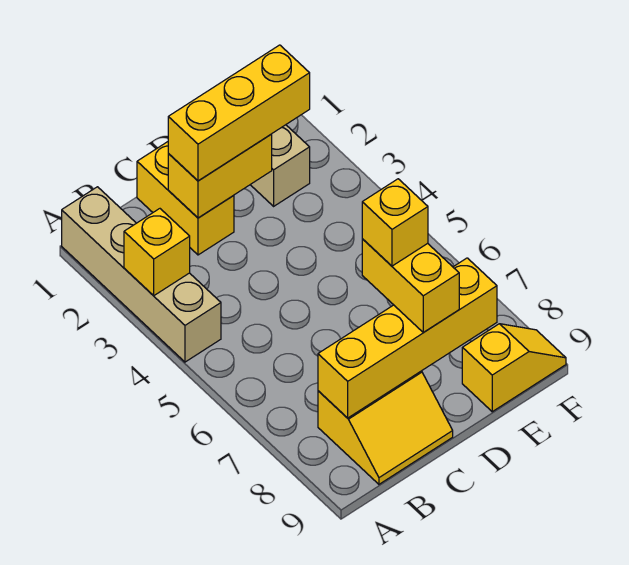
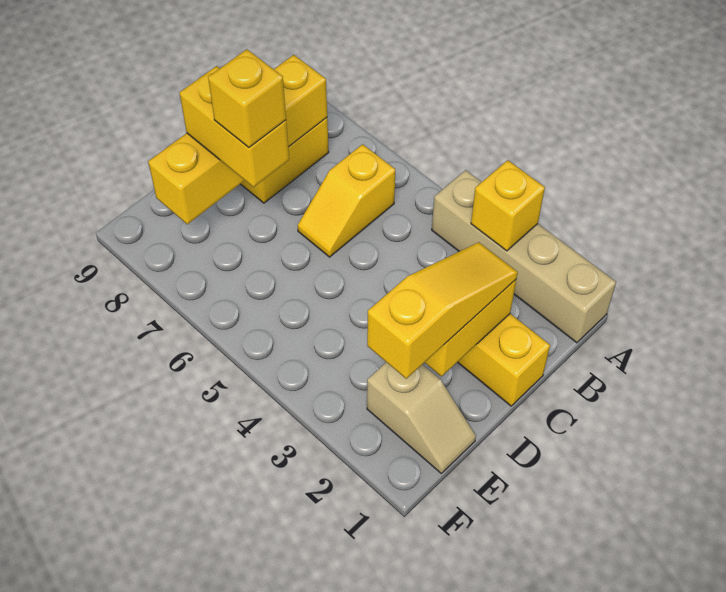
yellow brick C2:E2 level 3 -> yellow slope C2:E2 level 3 top E
yellow slope E9:F9 level 1 top E -> yellow slope B6:C6 level 1 top B

